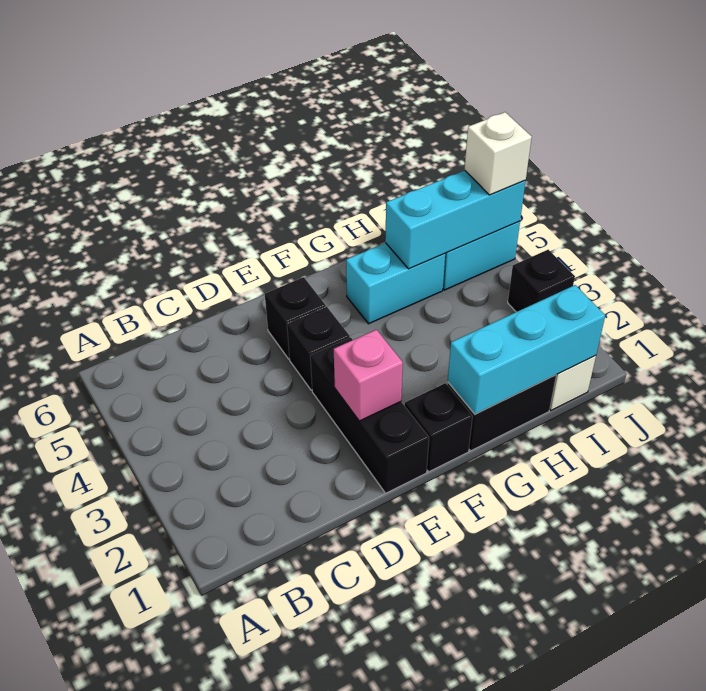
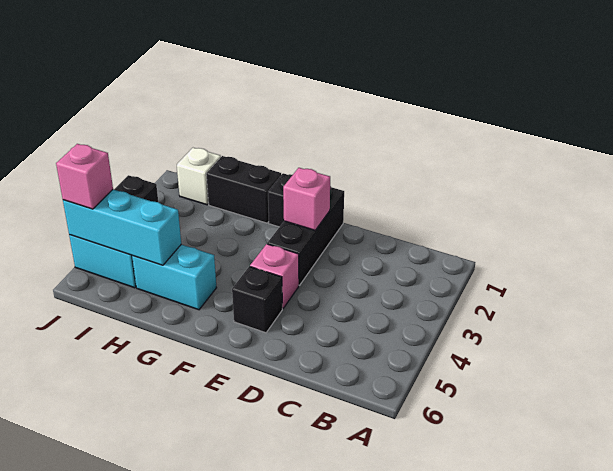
black brick E4 level 1 -> pink brick E4 level 1
cyan brick G1:I1 level 2 -> none
white brick J5 level 3 -> pink brick J5 level 3

